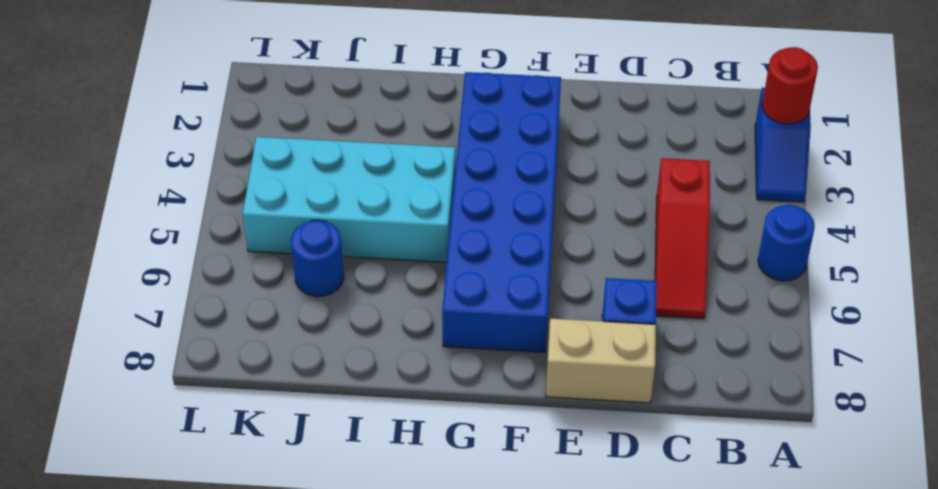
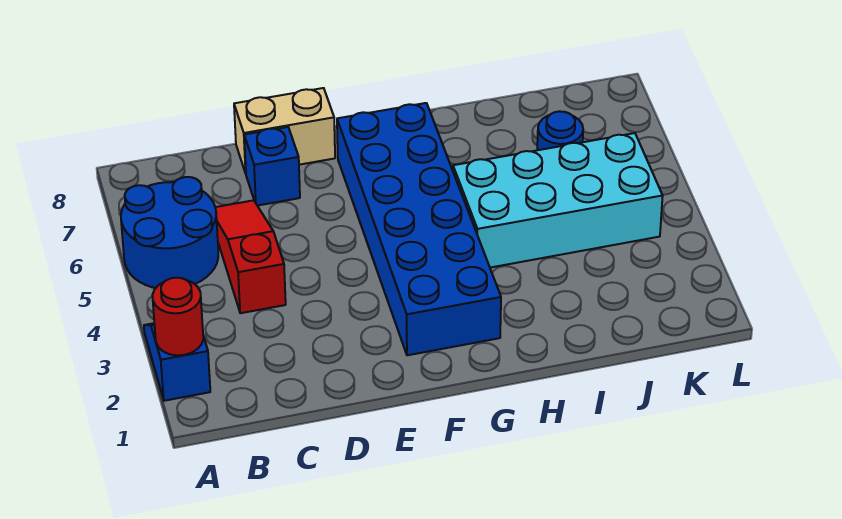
blue round brick A5 level 1 -> blue round brick A5:B6 level 1

